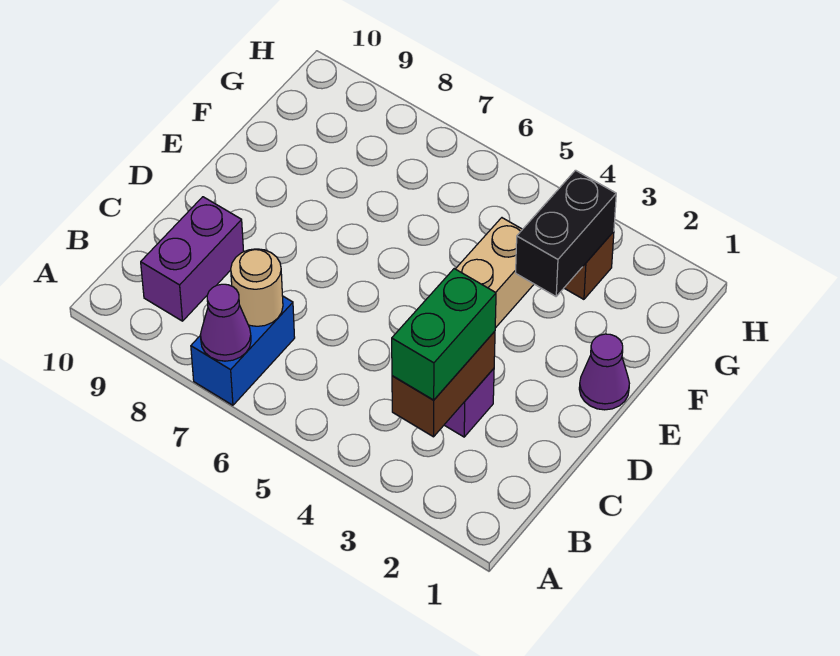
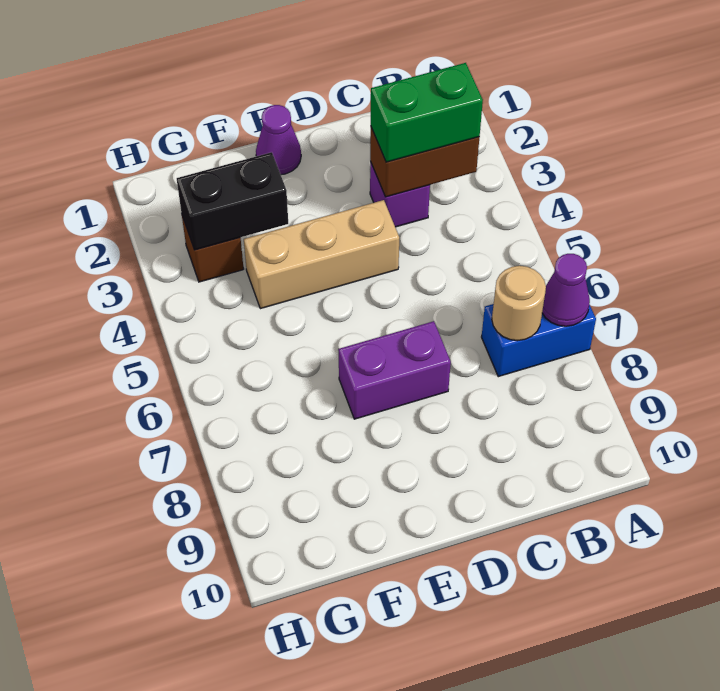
purple brick B9:C9 level 1 -> purple brick D7:E7 level 1

